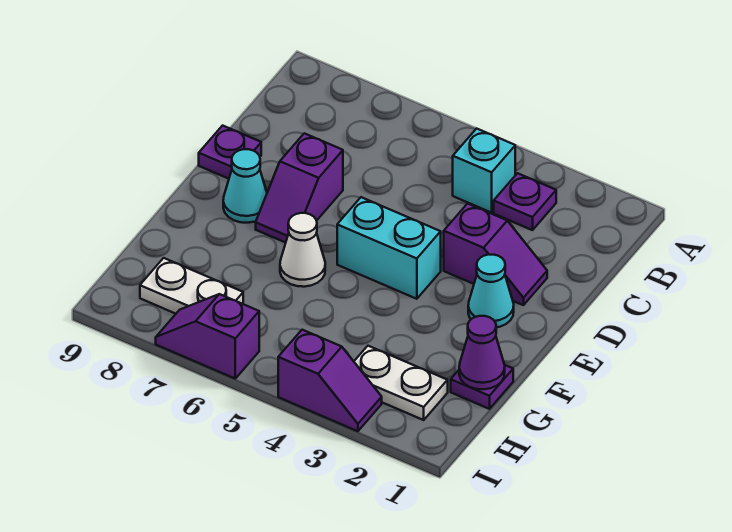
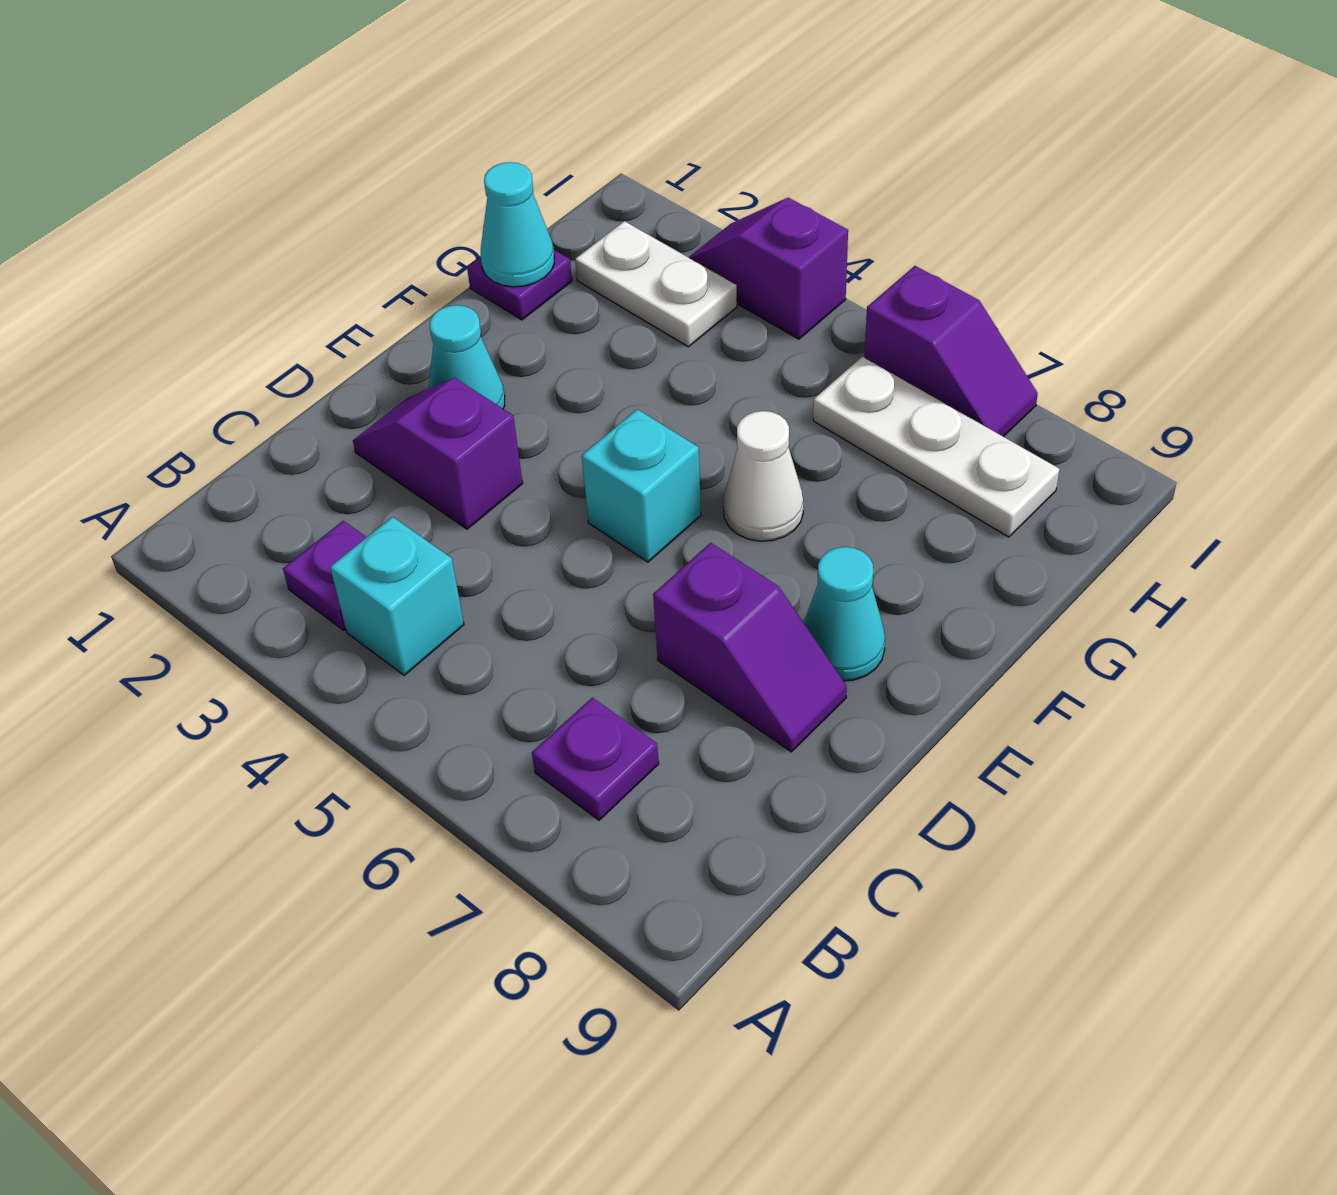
purple slope D7:E7 level 1 top D -> purple slope D7:D8 level 1 top 7
purple plate D9 level 1 -> purple plate B7 level 1
cyan brick E4:E5 level 1 -> cyan brick E5 level 1
purple cone G1 level 2 -> cyan cone G1 level 2
white plate H7:H8 level 1 -> white plate H6:H8 level 1

